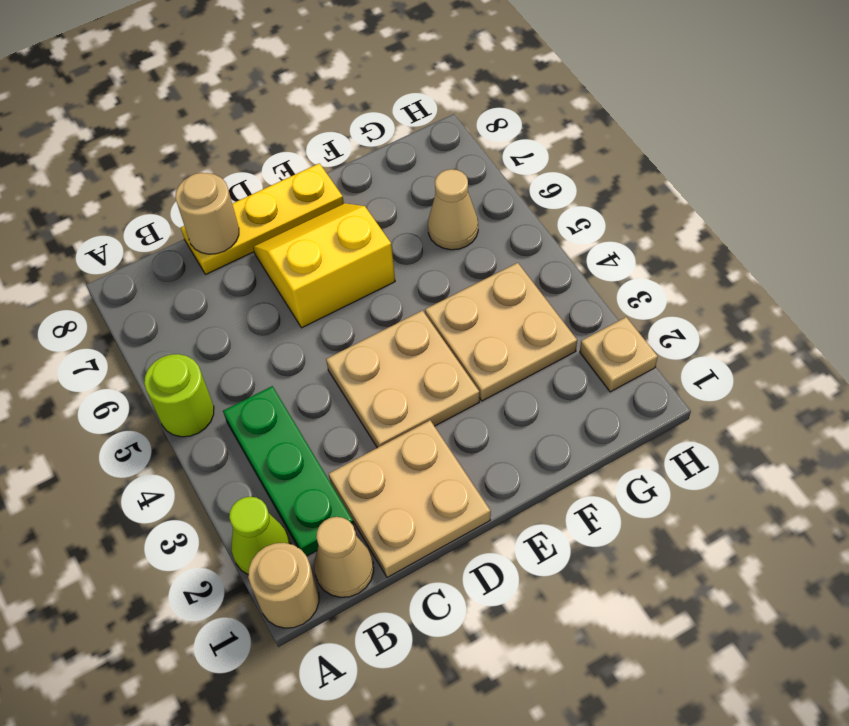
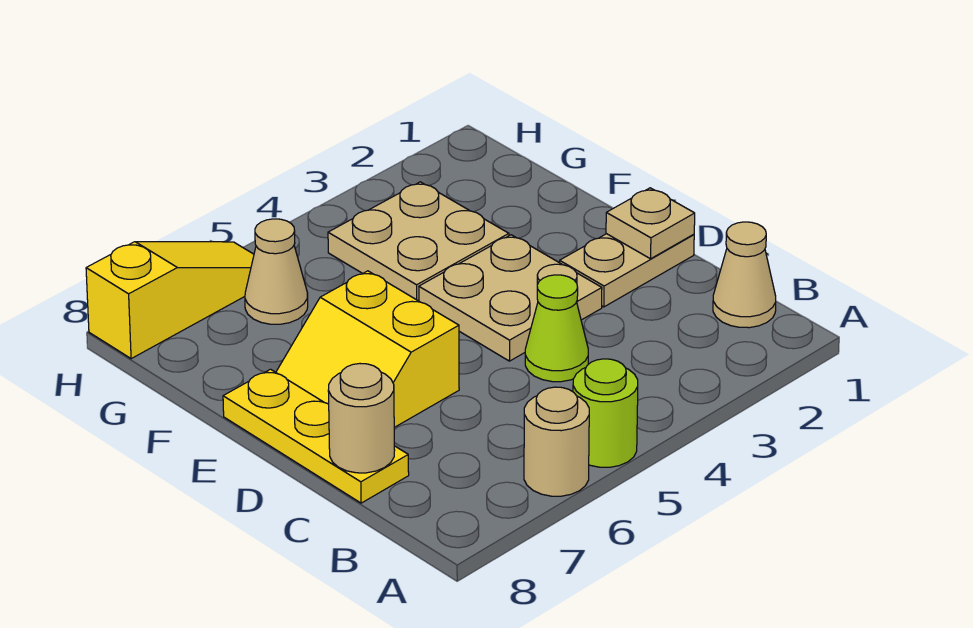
tan round brick A1 level 1 -> tan round brick A6 level 1
lime cone A2 level 1 -> lime cone C4 level 1
green plate B2:B4 level 1 -> none
tan plate C1:D2 level 1 -> tan plate D1:D2 level 1
tan plate H2 level 1 -> tan plate D1 level 2
none -> yellow slope H6:H8 level 1 top 8

